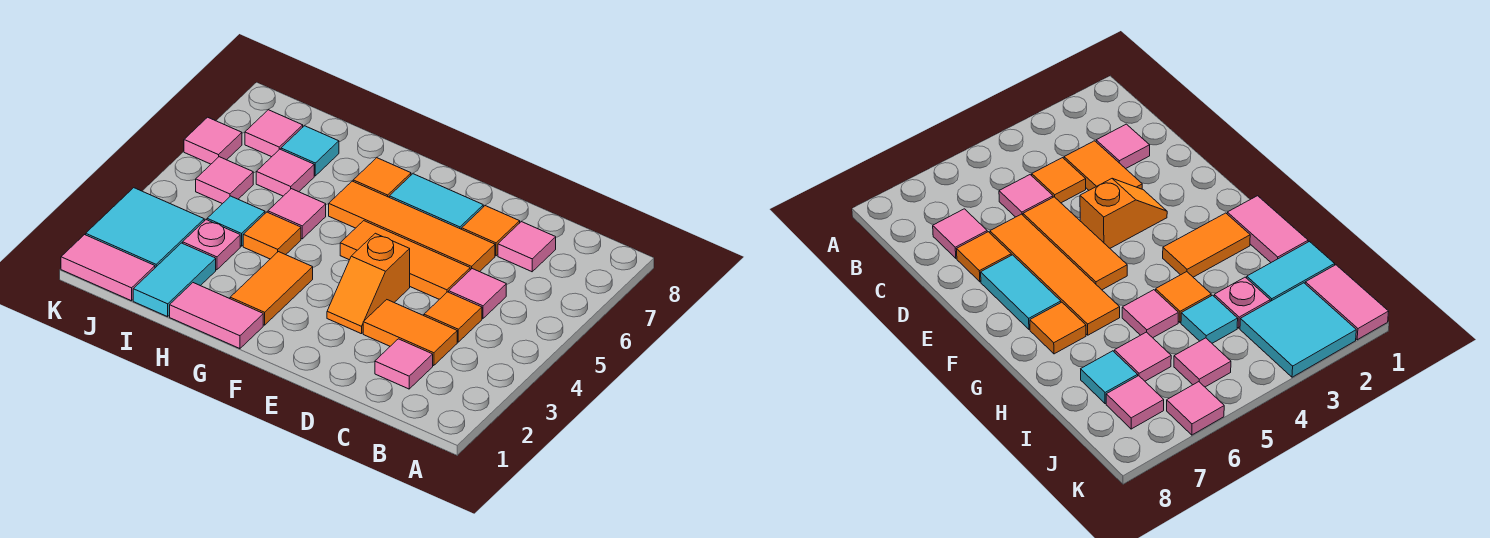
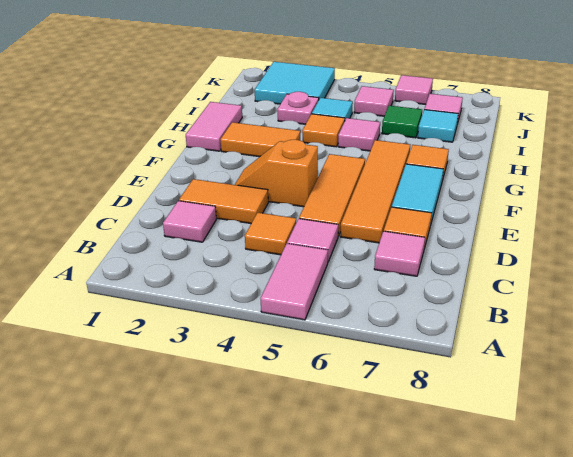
orange tile C3:D3 level 1 -> orange tile D2:D3 level 1
cyan tile I1:I2 level 1 -> none
pink tile I6 level 1 -> green tile I6 level 1
pink tile J1:K1 level 1 -> pink tile A5:B5 level 1

